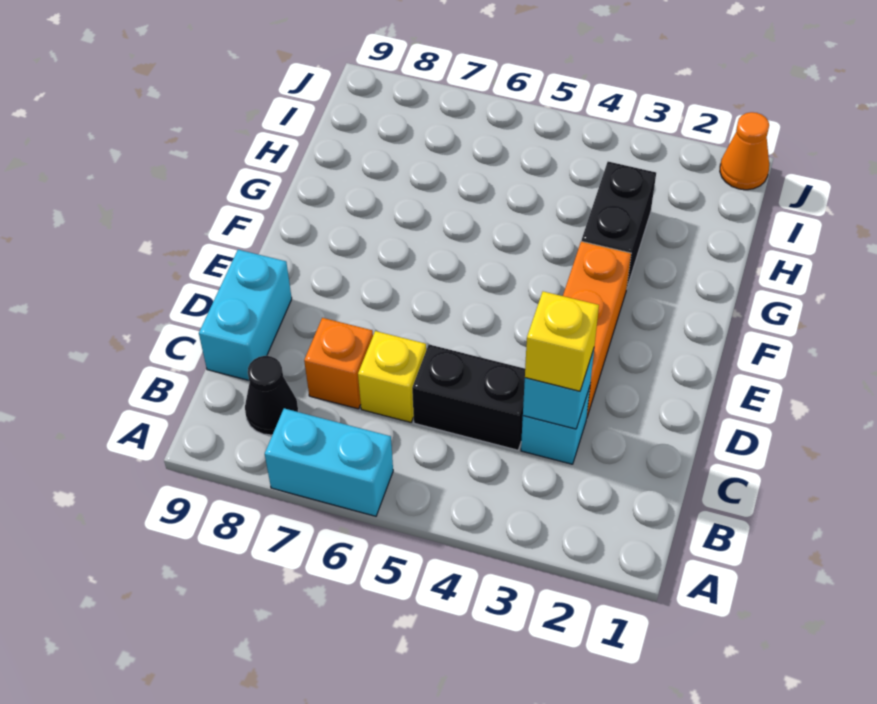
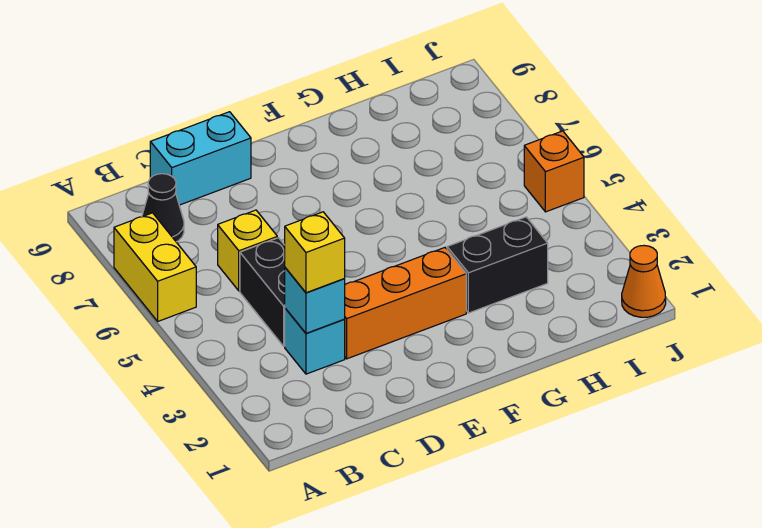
cyan brick A6:A7 level 1 -> yellow brick A6:A7 level 1
orange brick C7 level 1 -> orange brick J5 level 1

